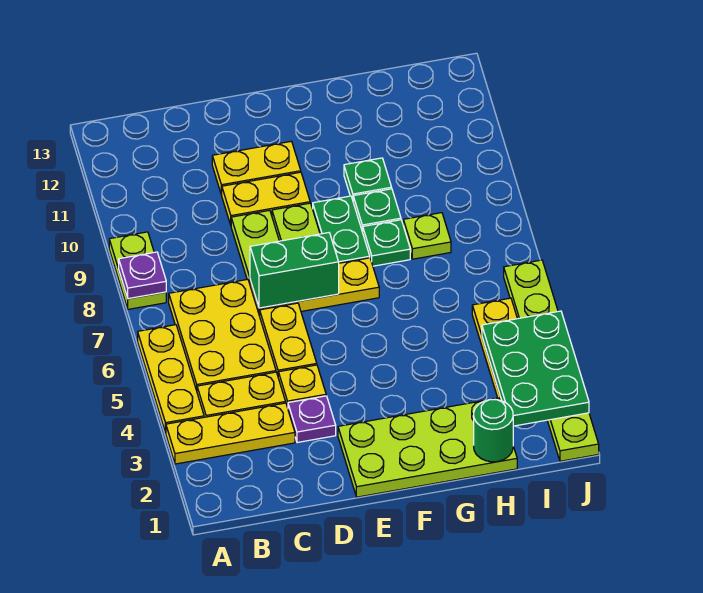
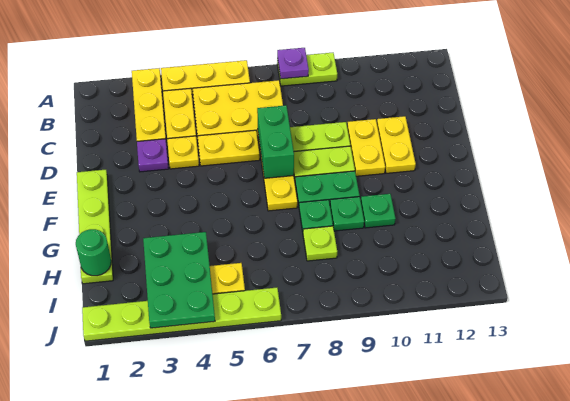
lime plate E1:H2 level 1 -> lime plate E1:H1 level 1
green plate I2:J4 level 2 -> green plate H3:J4 level 2

